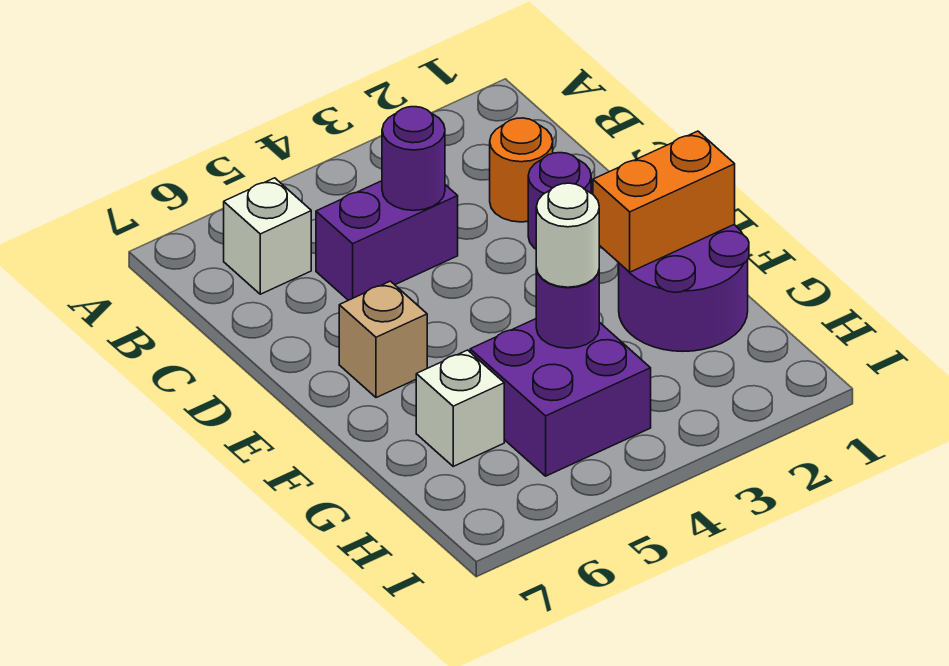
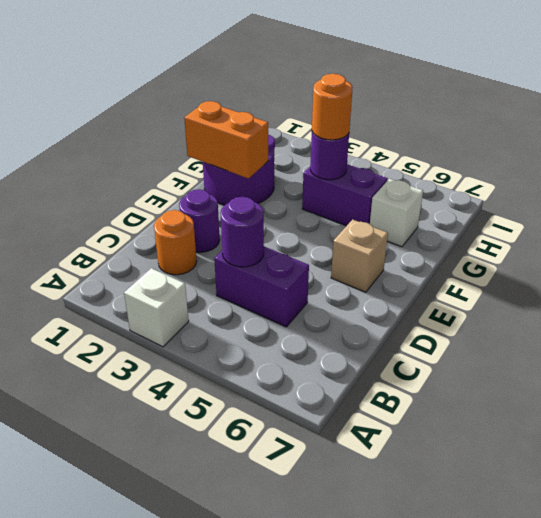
white brick B6 level 1 -> white brick A3 level 1
purple brick G4:H5 level 1 -> purple brick G4:G5 level 1
white round brick G4 level 3 -> orange round brick G4 level 3

